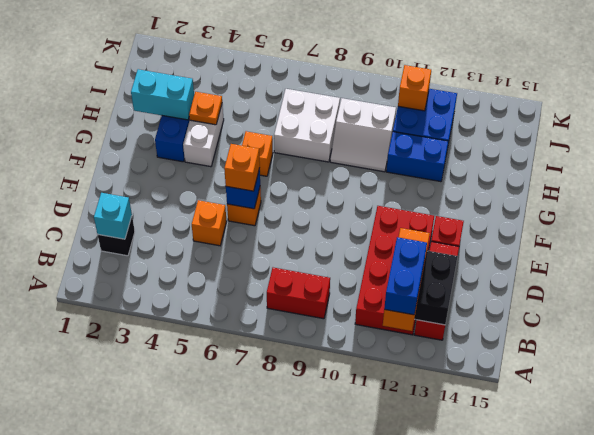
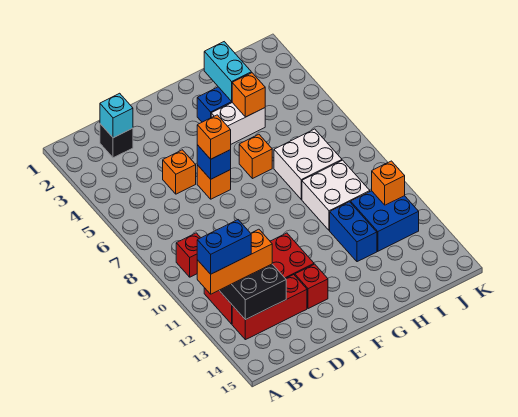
red brick B8:B9 level 1 -> red brick B9 level 1
orange plate H4 level 2 -> orange brick H4 level 2
white slope H9:I10 level 1 top I -> white brick H9:I10 level 1

